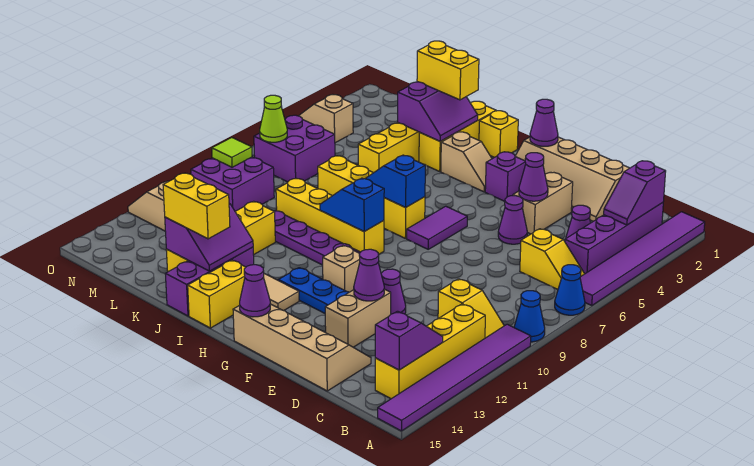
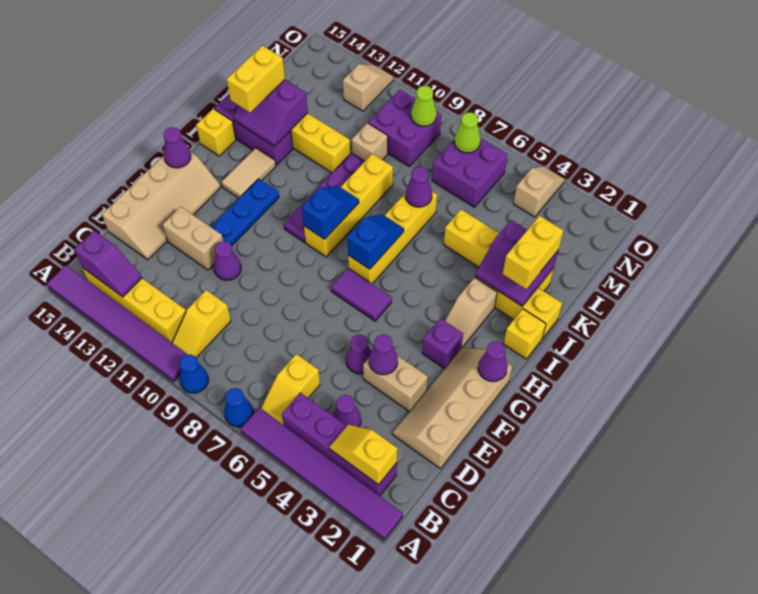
purple slope B2:B3 level 2 top 2 -> yellow slope B2:B3 level 2 top 2
purple cone E12 level 2 -> purple cone K7 level 2
tan brick G11 level 1 -> tan brick L10 level 1
yellow brick I14:I15 level 1 -> yellow brick I15 level 1
lime tile N9 level 2 -> lime cone N9 level 2

